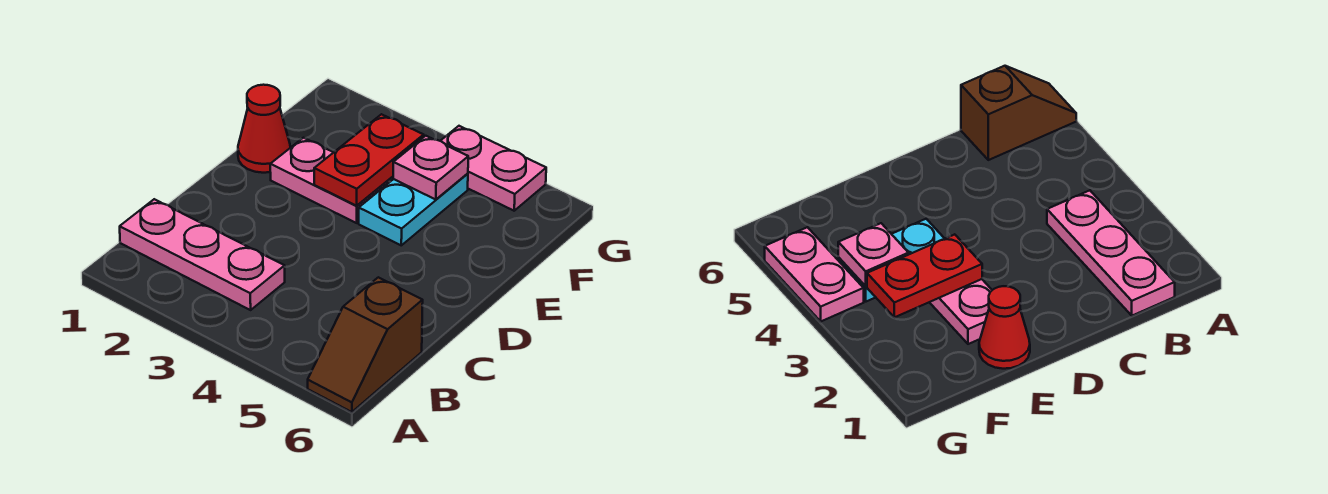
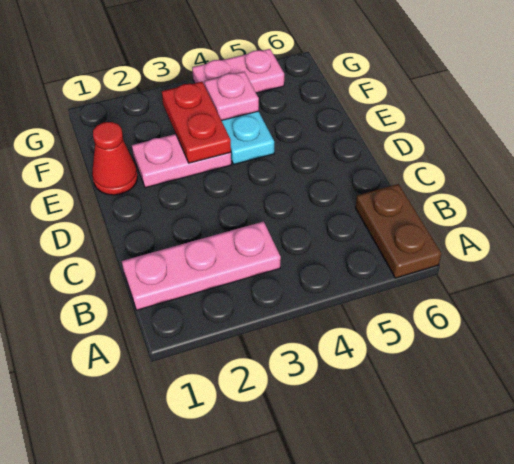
brown slope A6:B6 level 1 top B -> brown plate A6:B6 level 1

